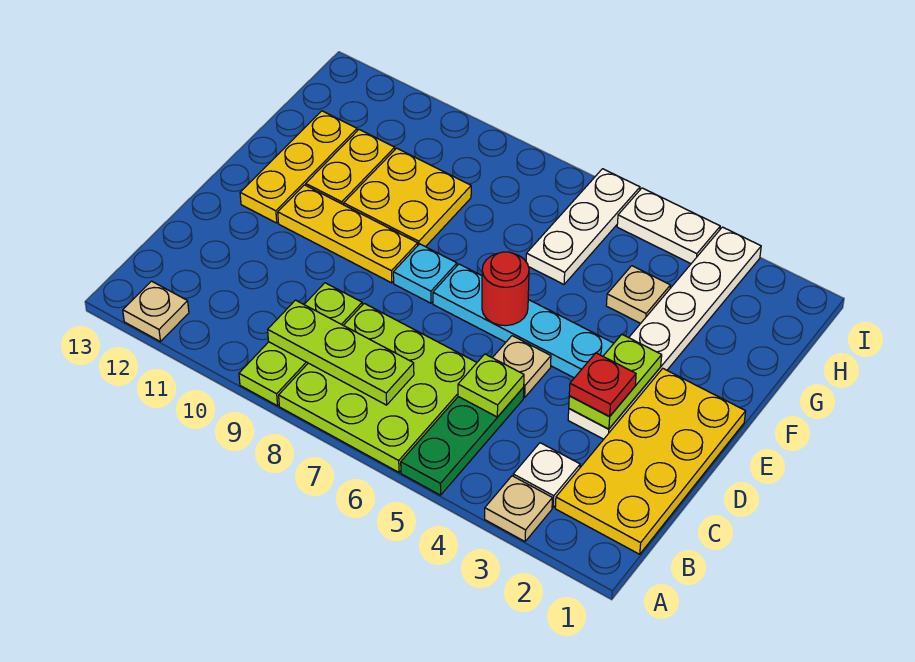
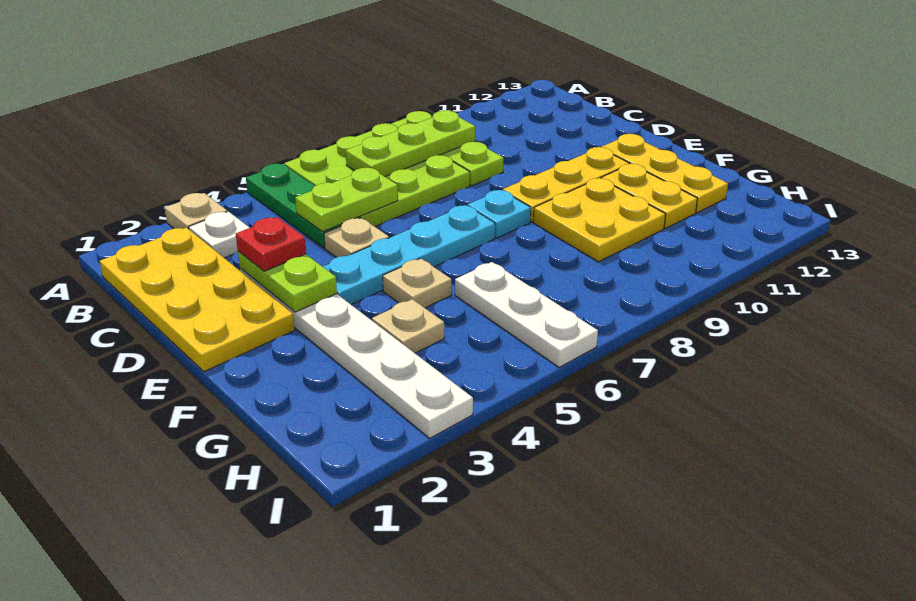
tan plate A12 level 1 -> tan plate F5 level 1
lime plate C5 level 2 -> lime plate C5:C6 level 2
red round brick E6 level 2 -> none
white plate I4:I5 level 1 -> none

